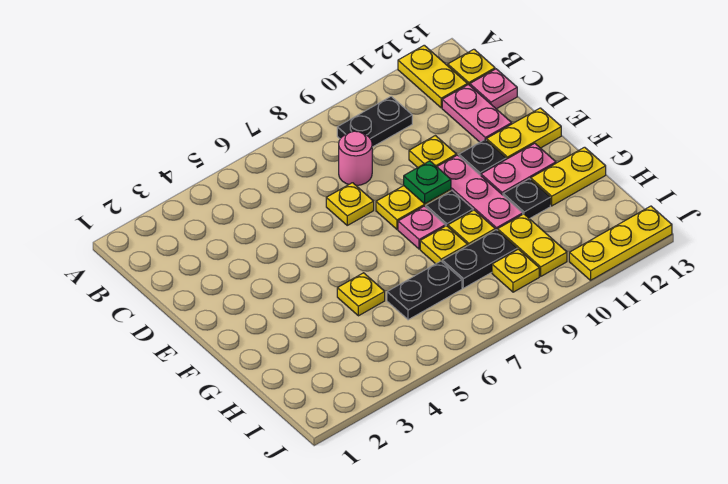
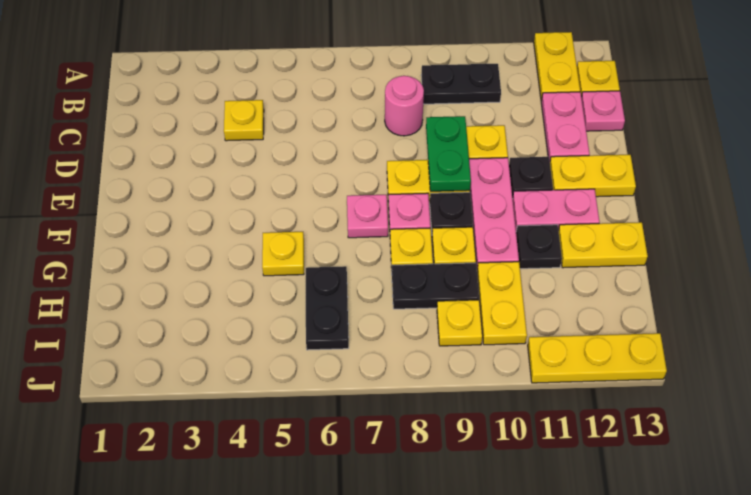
yellow plate D7 level 1 -> yellow plate C4 level 1
green plate E9 level 2 -> green plate D9:E9 level 2
none -> pink plate F7 level 1
black plate H6:H7 level 1 -> black plate H6:I6 level 1

